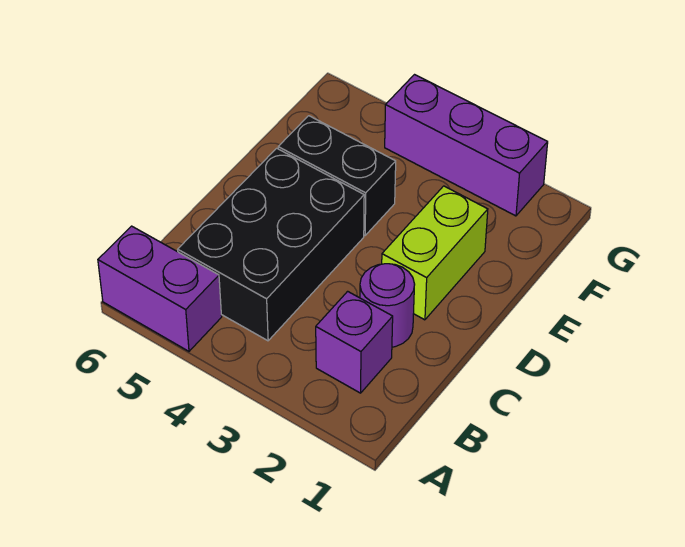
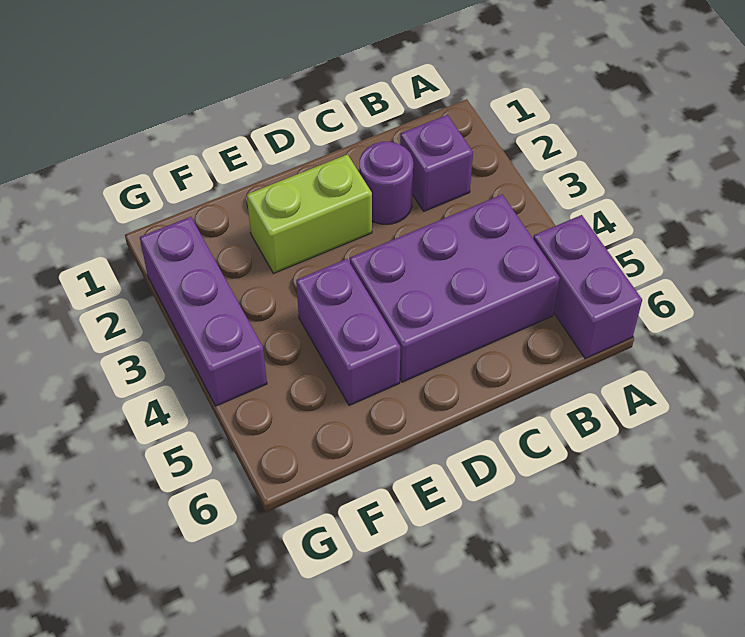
black brick B4:D5 level 1 -> purple brick B4:D5 level 1
black brick E4:E5 level 1 -> purple brick E4:E5 level 1

